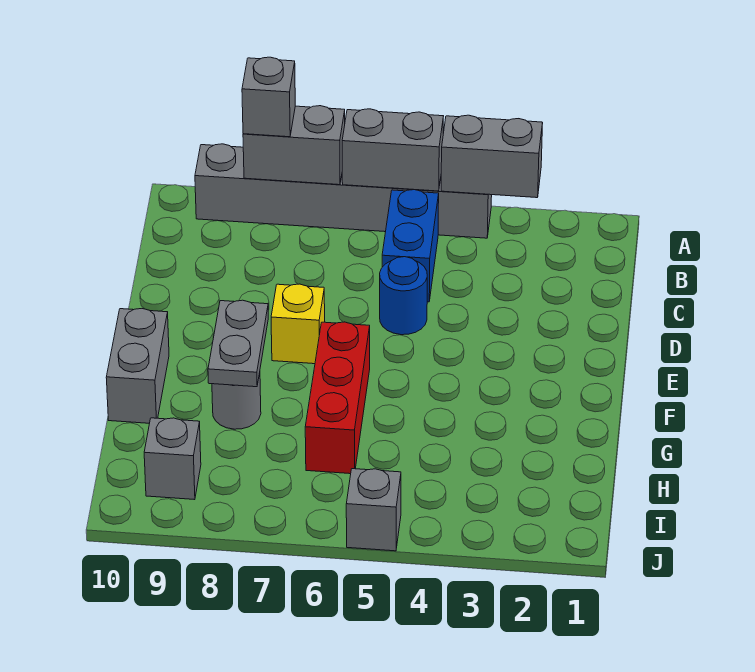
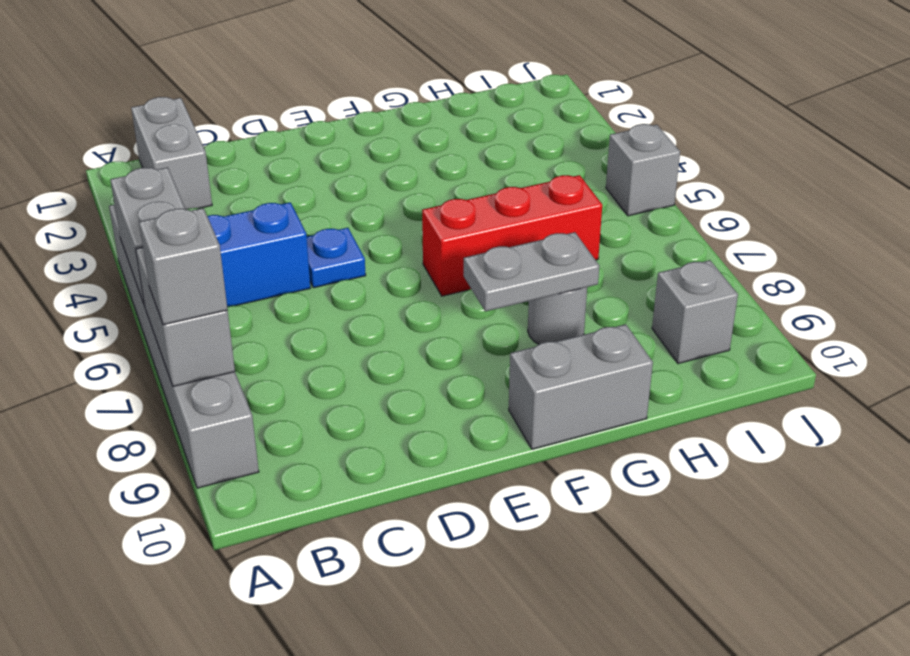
grey brick A3:A4 level 2 -> grey brick B1:B2 level 1
blue round brick D5 level 1 -> blue plate D5 level 1
yellow brick E7 level 1 -> none

